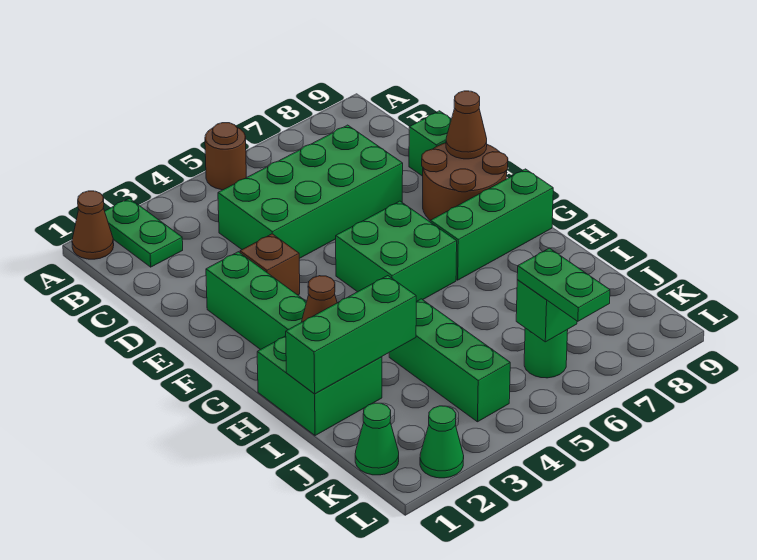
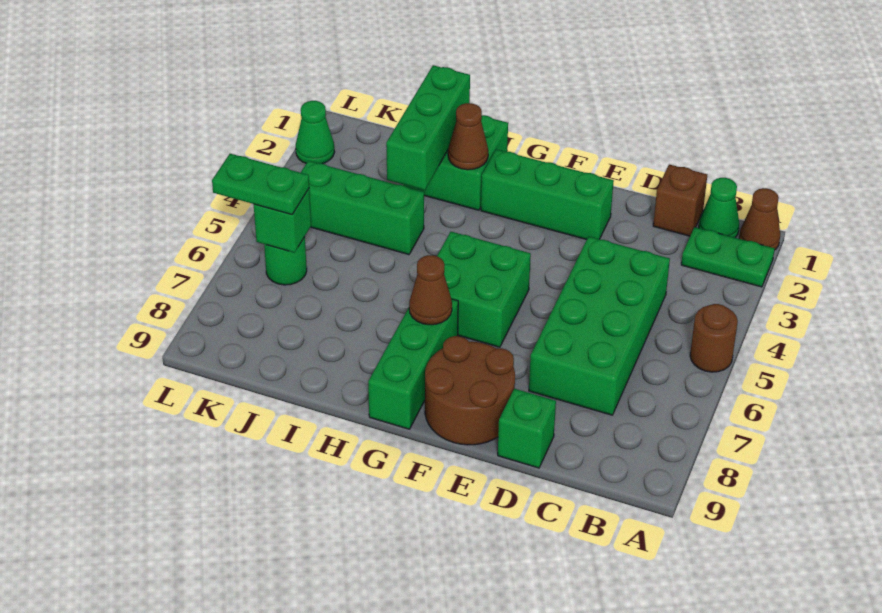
brown brick E3 level 1 -> brown brick C1 level 1
brown cone E9 level 2 -> brown cone G7 level 2
green cone K1 level 1 -> green cone B1 level 1

